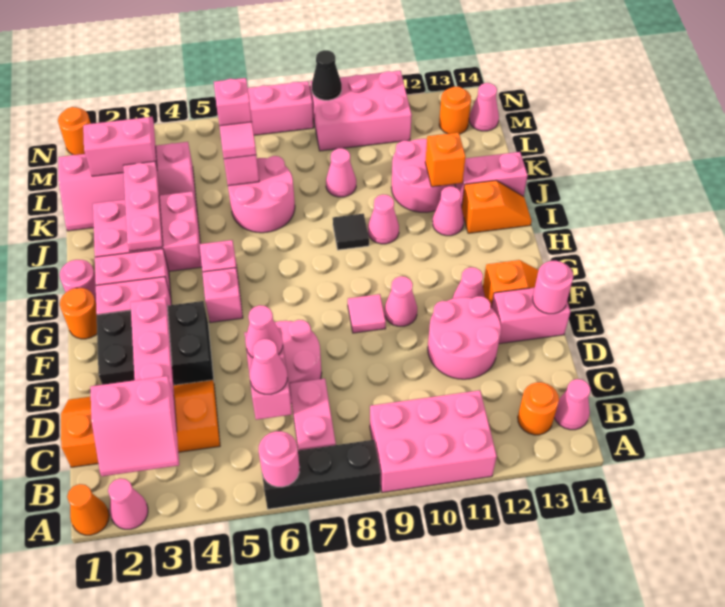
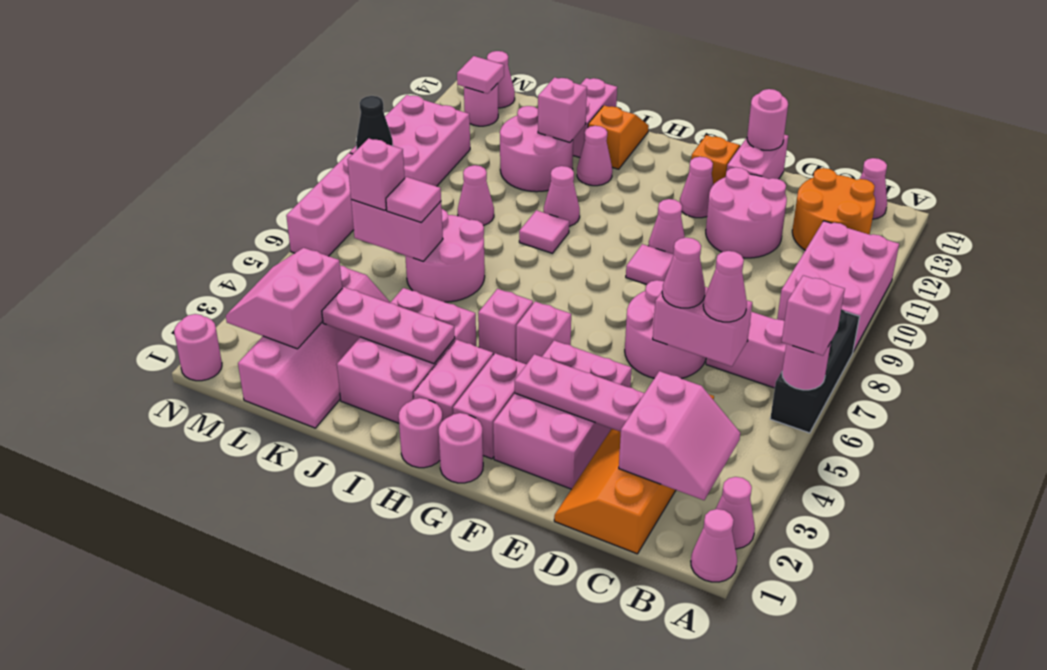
orange cone A1 level 1 -> pink cone A1 level 1
none -> pink brick A6 level 3
orange round brick B13 level 1 -> orange round brick B12:C13 level 1
black brick E2:F4 level 1 -> pink brick E2:F4 level 1
orange round brick G1 level 1 -> pink round brick G1 level 1
black tile I9 level 1 -> pink tile I9 level 1
orange brick J12 level 2 -> pink brick J12 level 2
orange round brick M13 level 1 -> pink round brick M13 level 1
none -> pink tile M13 level 2
orange round brick N1 level 1 -> pink round brick N1 level 1

